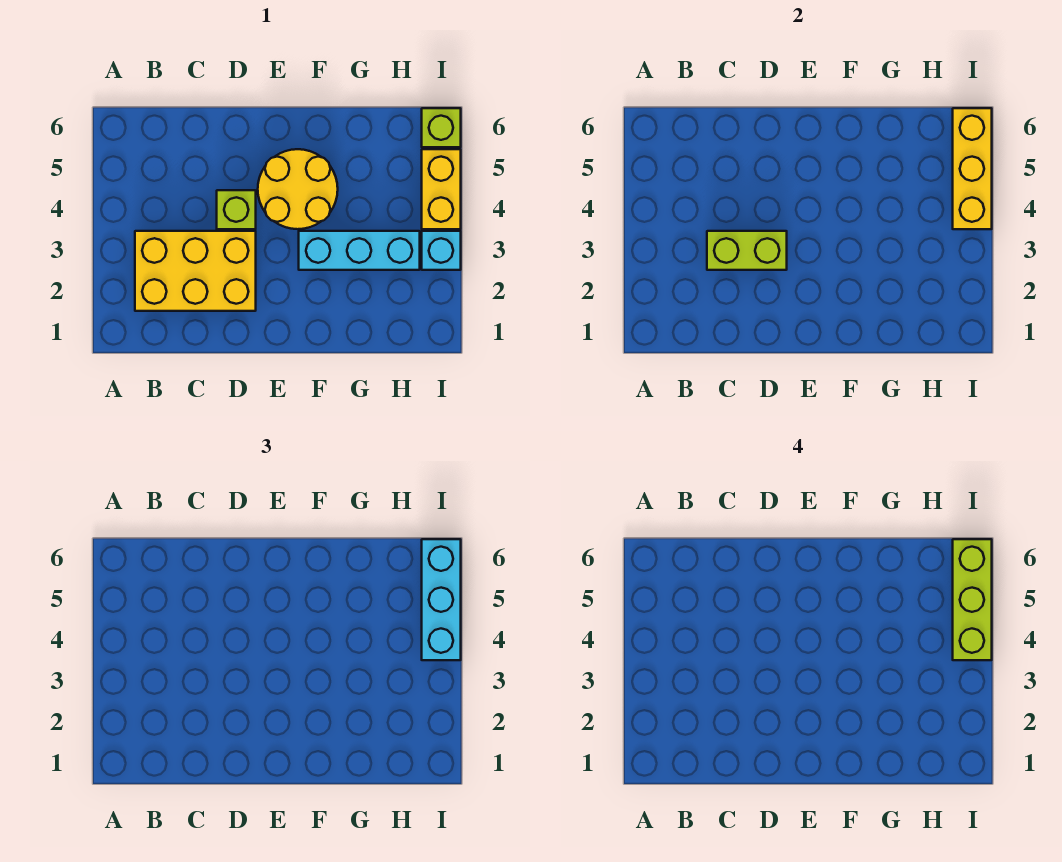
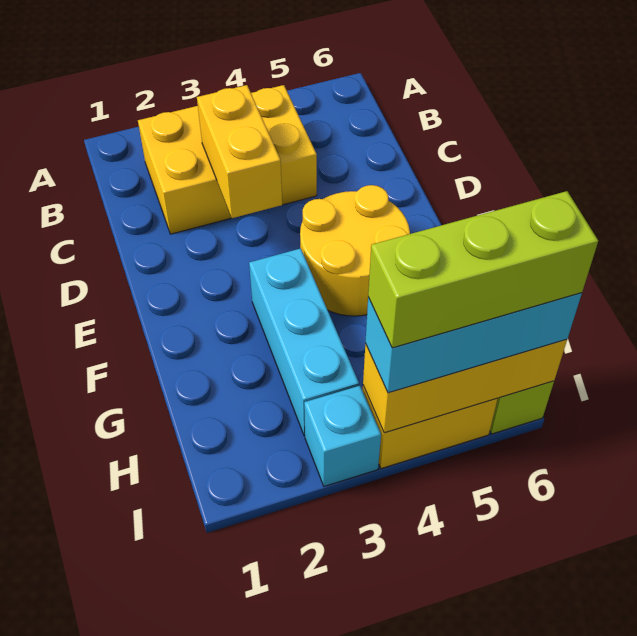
yellow brick B2:D3 level 1 -> yellow brick B2:C4 level 1
lime brick C3:D3 level 2 -> yellow brick C3:D3 level 2
lime brick D4 level 1 -> none

